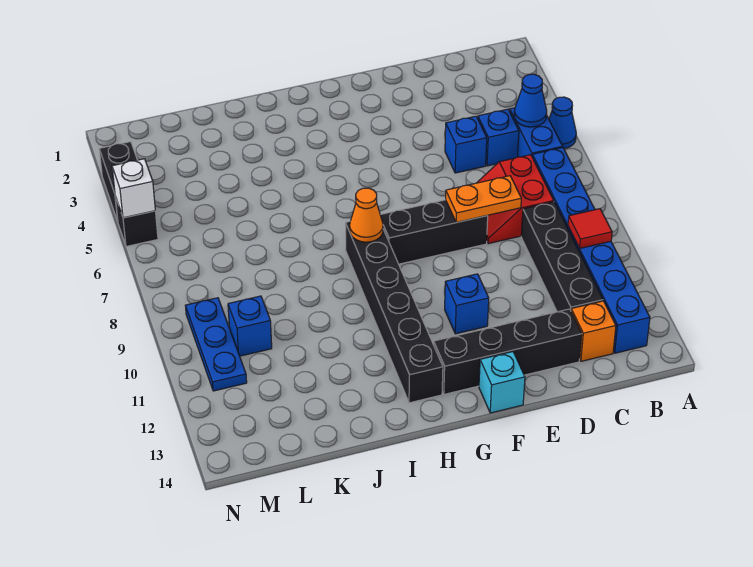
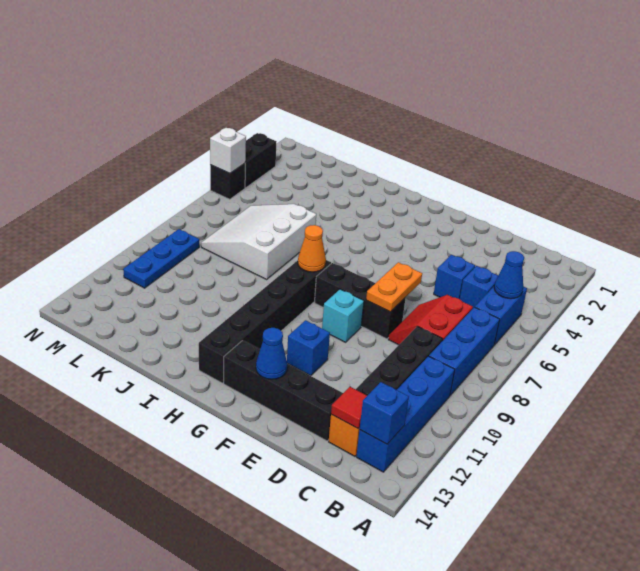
blue cone A5 level 1 -> blue cone F13 level 2
red tile B10 level 2 -> red tile C13 level 2
orange plate D8:E8 level 2 -> orange plate E7:E8 level 2
cyan brick F14 level 1 -> cyan brick F9 level 1
none -> white slope J6:L8 level 1 top J
blue brick L10 level 1 -> blue brick B13 level 2

